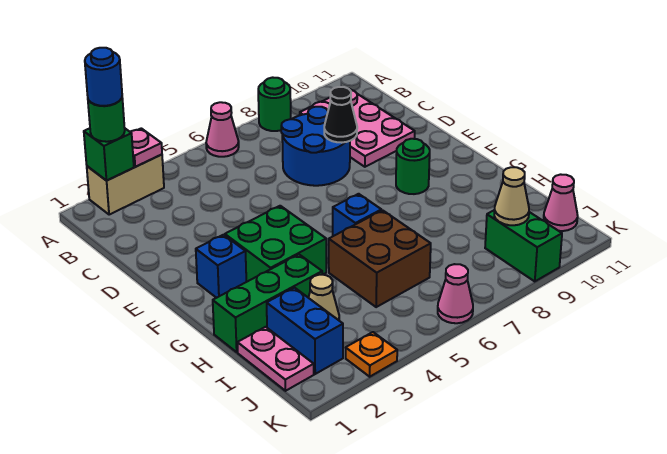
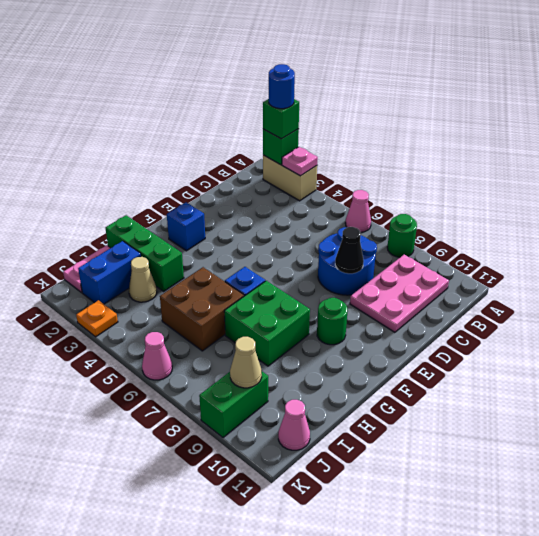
green round brick A2 level 3 -> green brick A2 level 3
green brick F3:G4 level 1 -> green brick G7:H8 level 1

